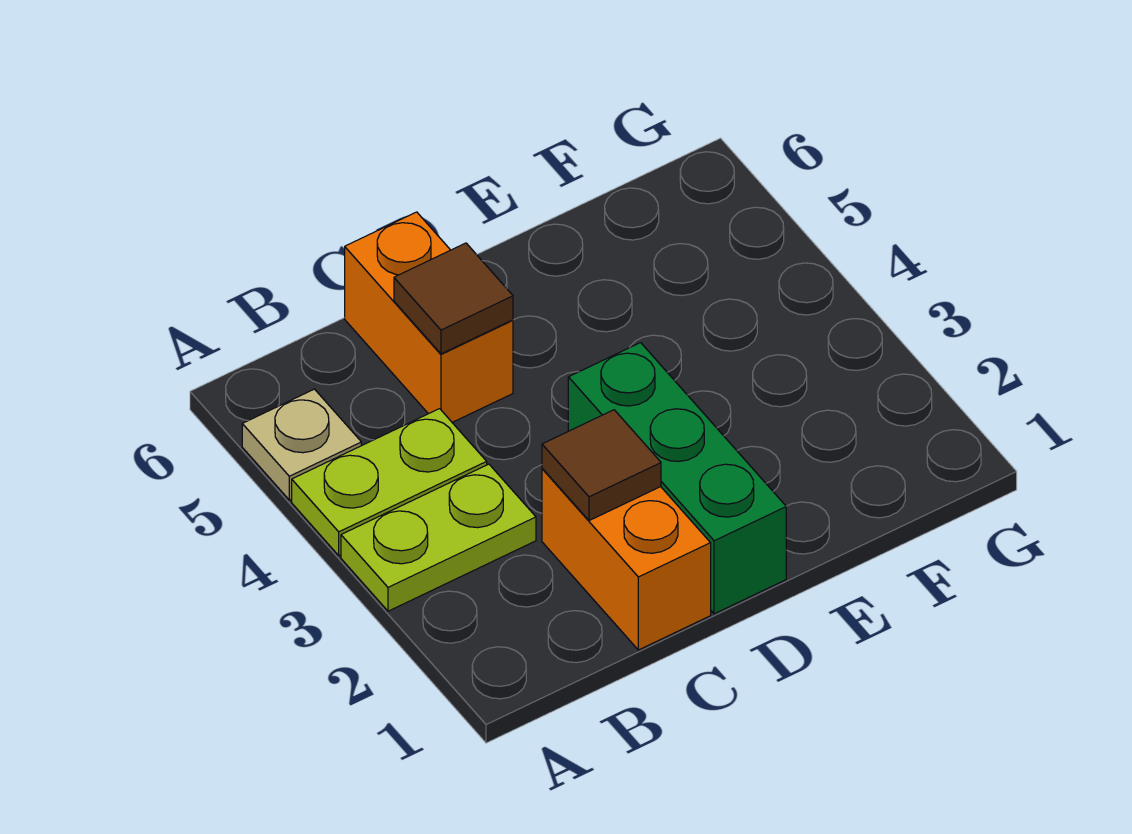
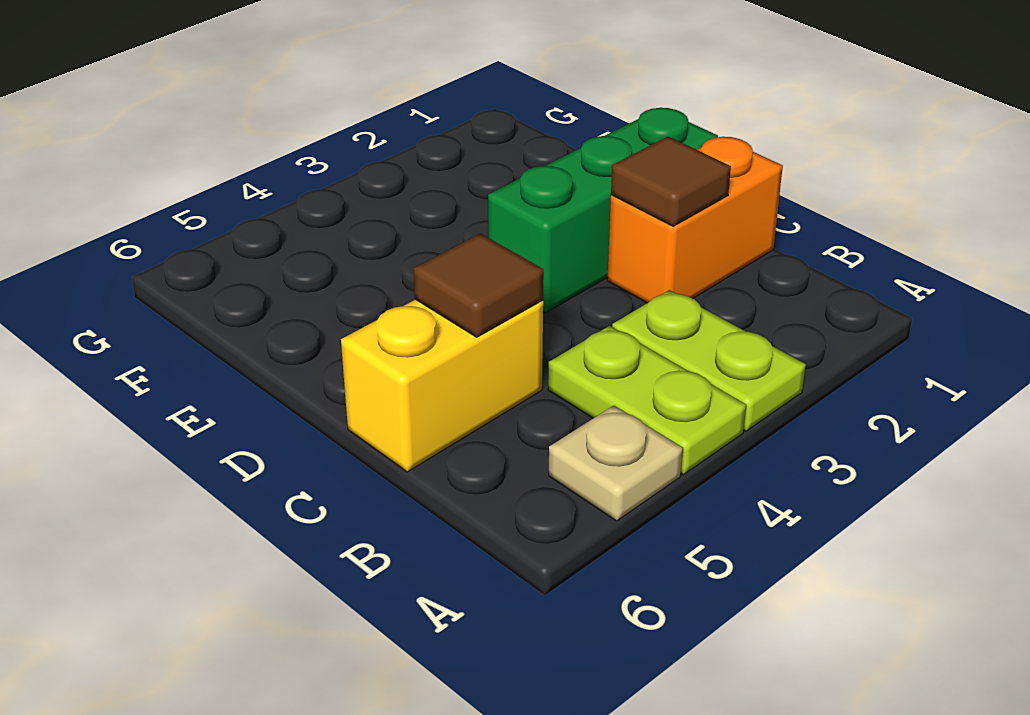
orange brick C5:C6 level 1 -> yellow brick C5:C6 level 1

